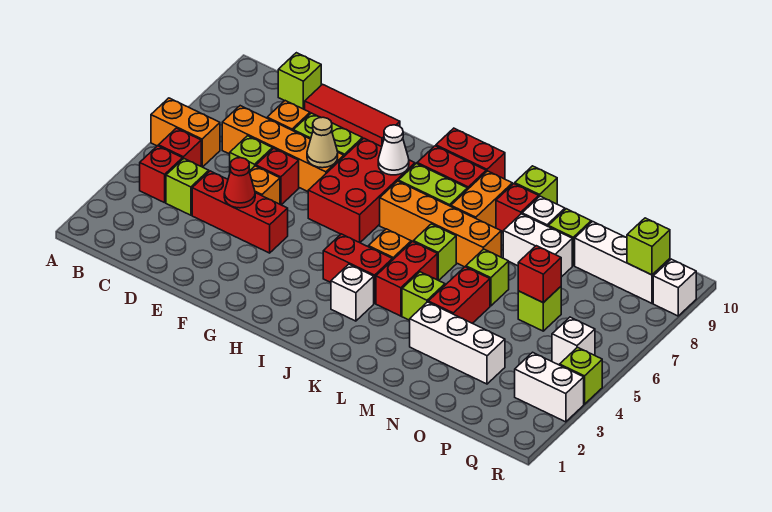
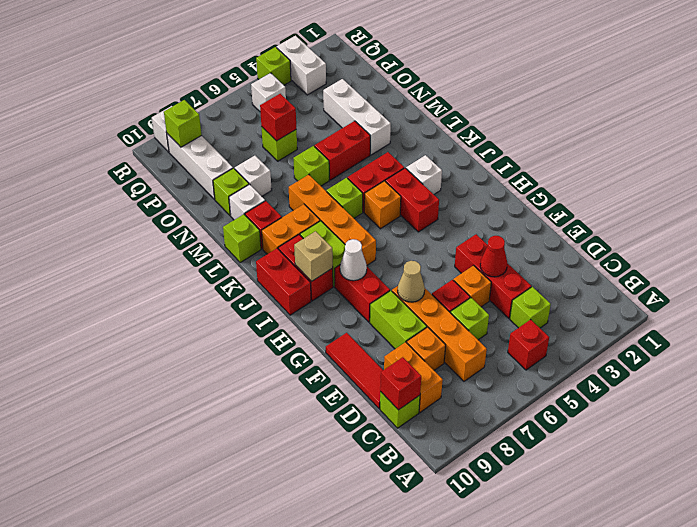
orange brick A6:B6 level 1 -> orange brick C9:D9 level 1
red brick B4 level 1 -> red brick C10 level 2
red brick G6:H8 level 1 -> red brick G8:H8 level 1
none -> tan brick I9 level 2
lime brick L4 level 1 -> none
white brick M8:N8 level 1 -> white brick N8 level 1

